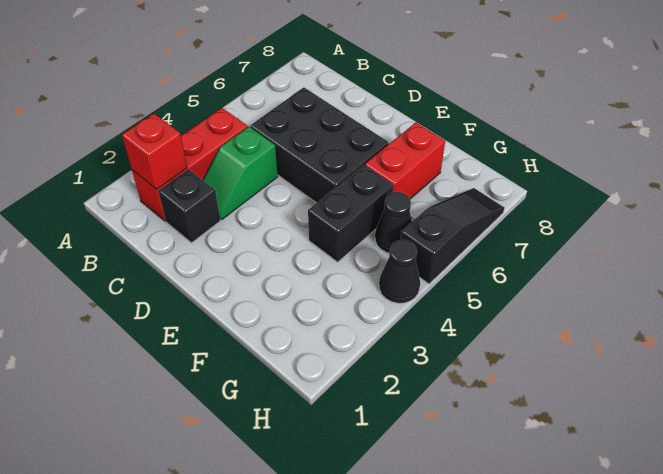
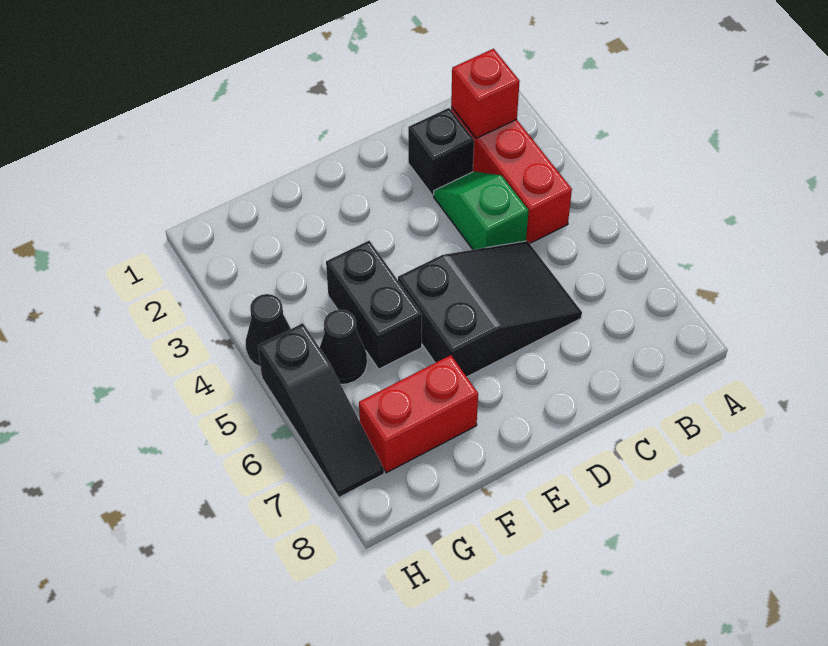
black brick C5:E6 level 1 -> black slope C5:E6 level 1 top E
red brick F6:F7 level 1 -> red brick F7:G7 level 1

